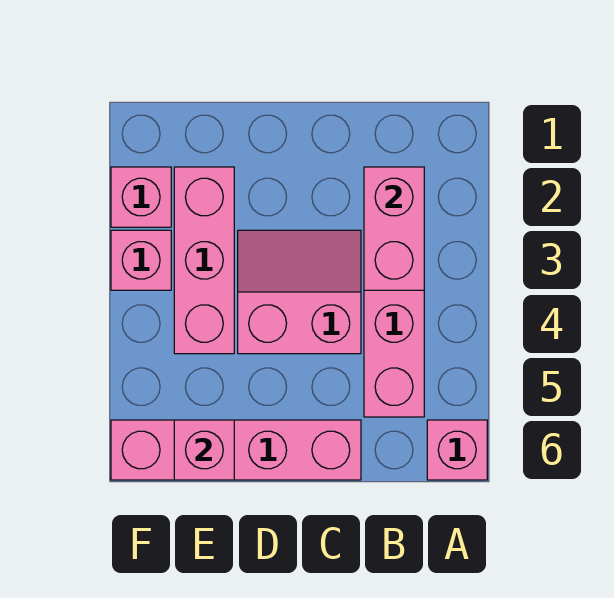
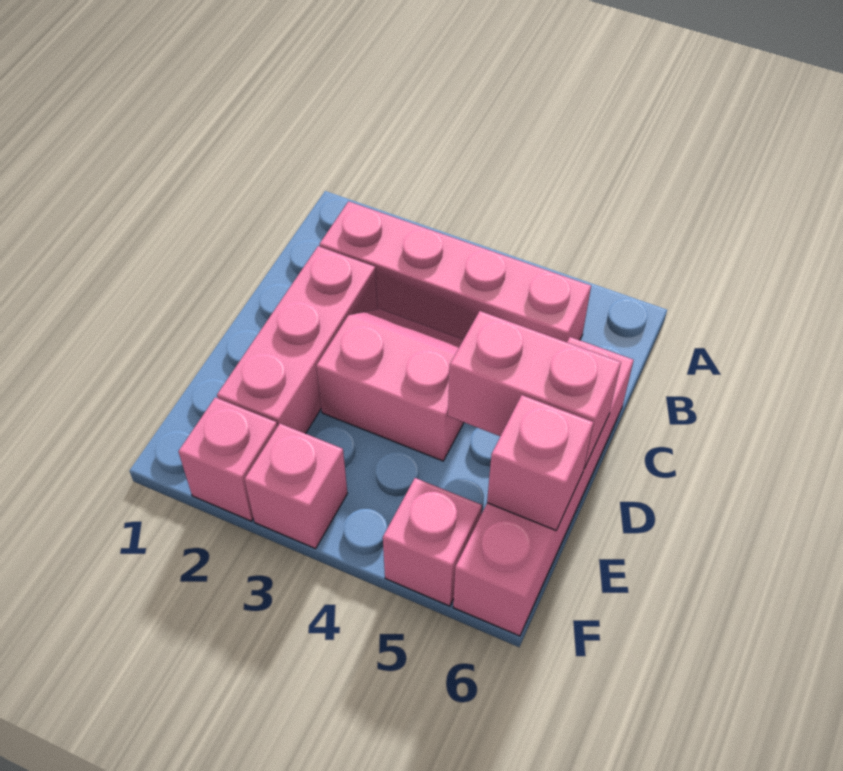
pink brick A6 level 1 -> pink brick F5 level 1
pink brick B2:B3 level 2 -> pink brick D5:D6 level 2
pink slope C3:D4 level 1 top 4 -> pink slope C3:D4 level 1 top D
pink brick E2:E4 level 1 -> pink brick C2:E2 level 1

